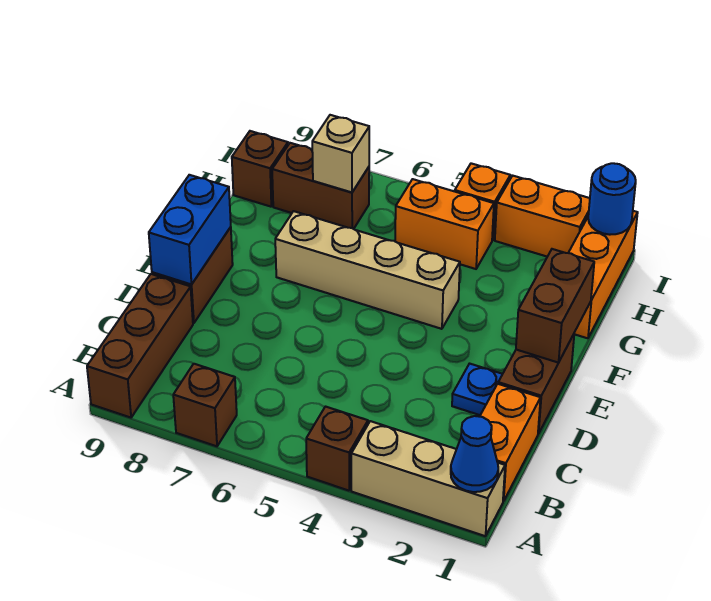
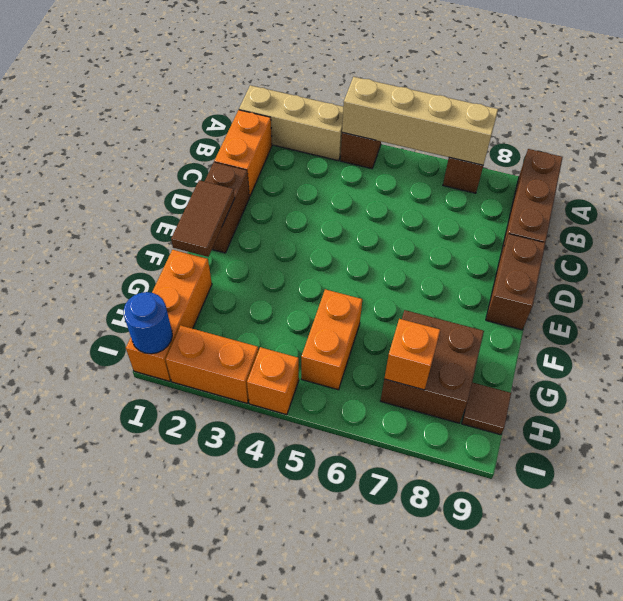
blue cone A1 level 2 -> none
blue plate D2 level 1 -> none
blue brick D9:E9 level 2 -> none
brown brick E1:F1 level 2 -> brown tile E1:F1 level 2
tan brick F4:F7 level 1 -> tan brick A4:A7 level 2
orange brick H4:H5 level 1 -> orange brick G5:H5 level 1
brown brick H7:H8 level 1 -> brown brick G7:H8 level 1
tan brick H7 level 2 -> orange brick H7 level 2
brown brick H9 level 1 -> brown tile H9 level 1

